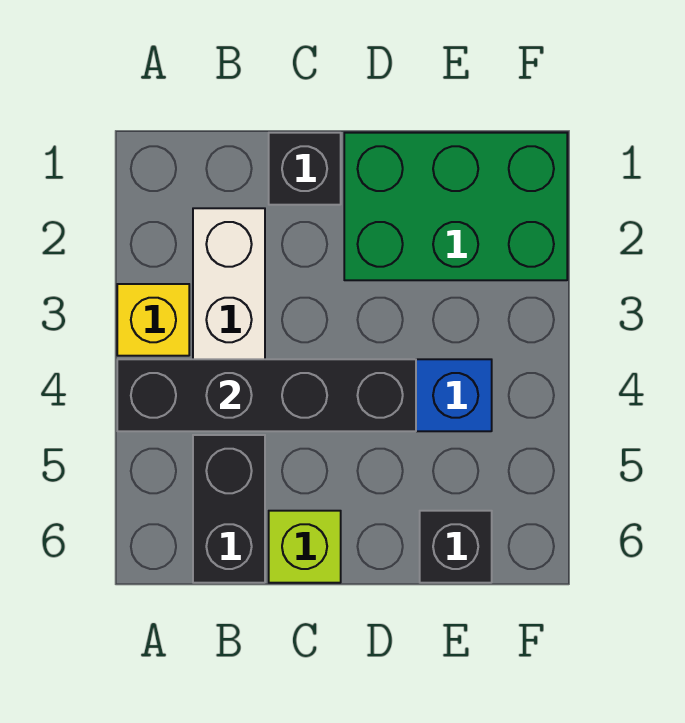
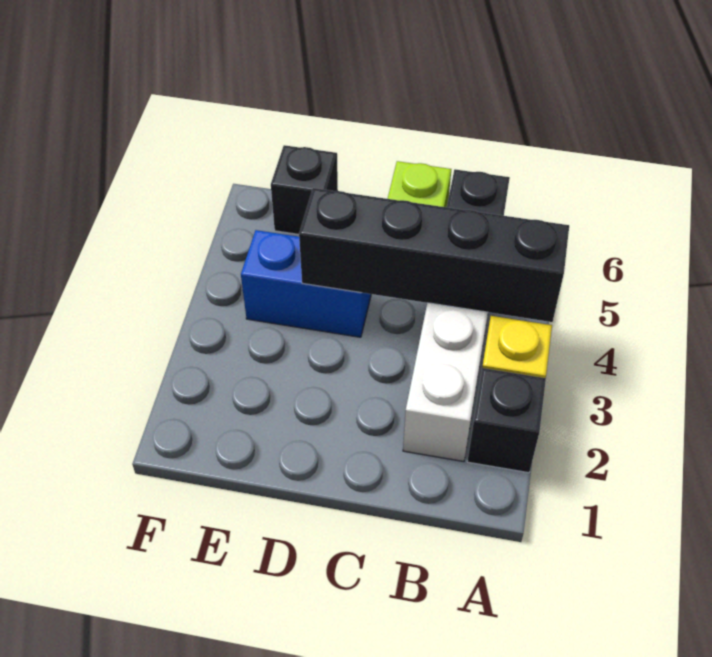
black brick C1 level 1 -> black brick A2 level 1
green brick D1:F2 level 1 -> none

